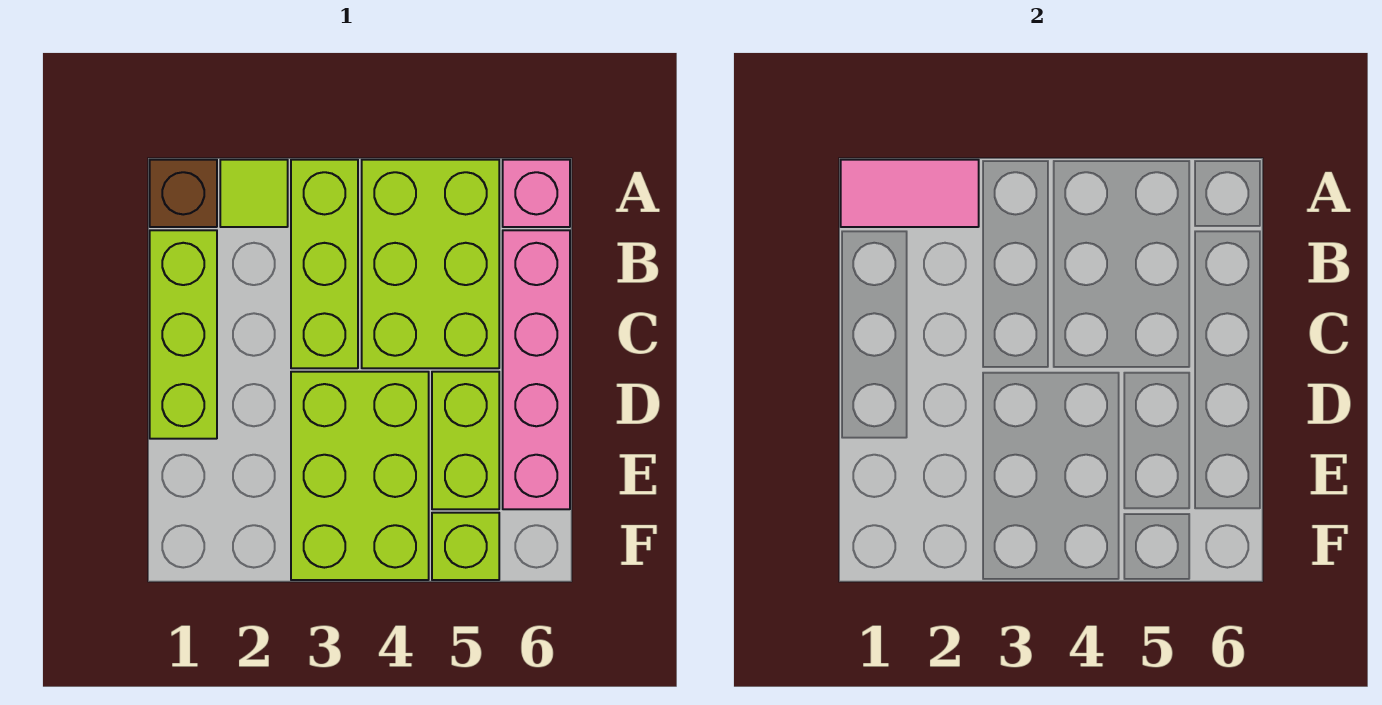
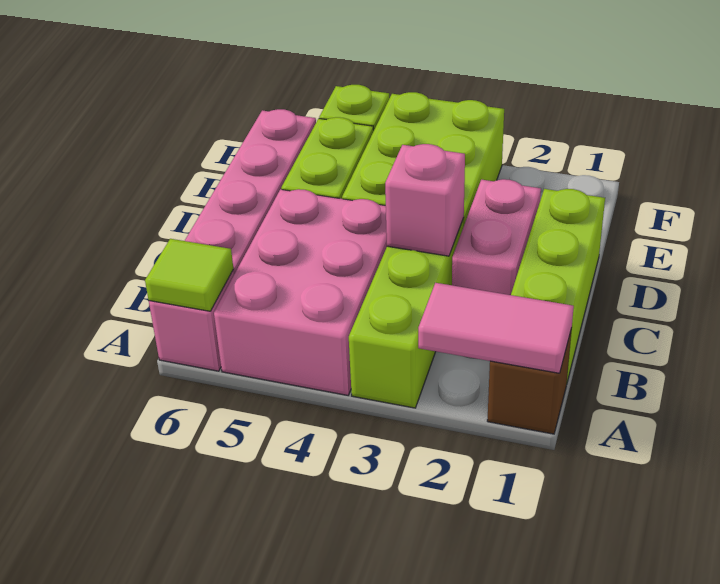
lime tile A2 level 1 -> lime tile A6 level 2
lime brick A4:C5 level 1 -> pink brick A4:C5 level 1
none -> pink brick C2:D2 level 1
none -> pink brick C3 level 2

